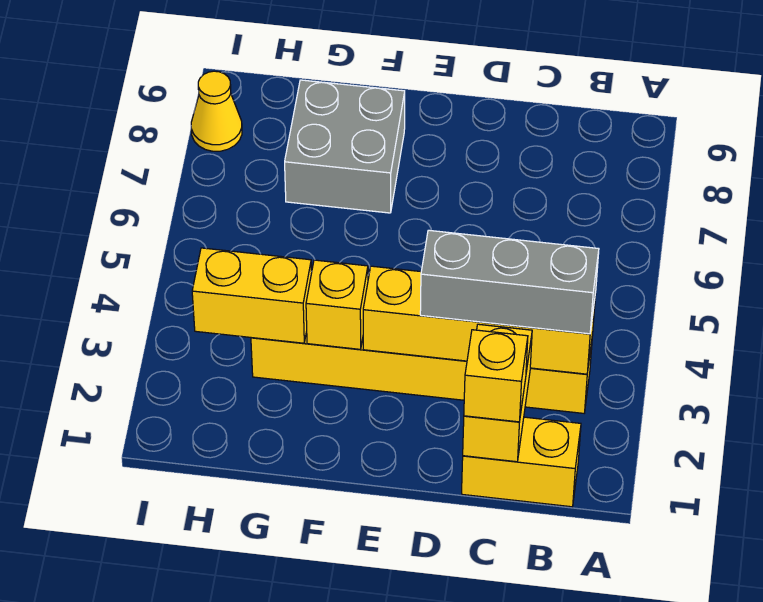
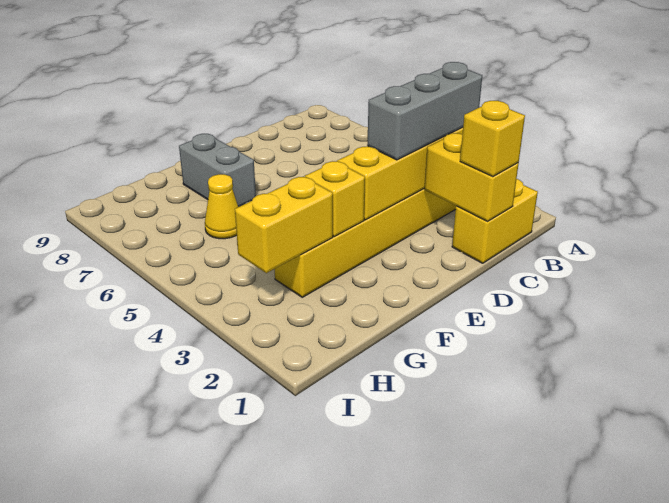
grey brick F7:G8 level 1 -> grey brick F7:F8 level 1
yellow cone I8 level 1 -> yellow cone G6 level 1

